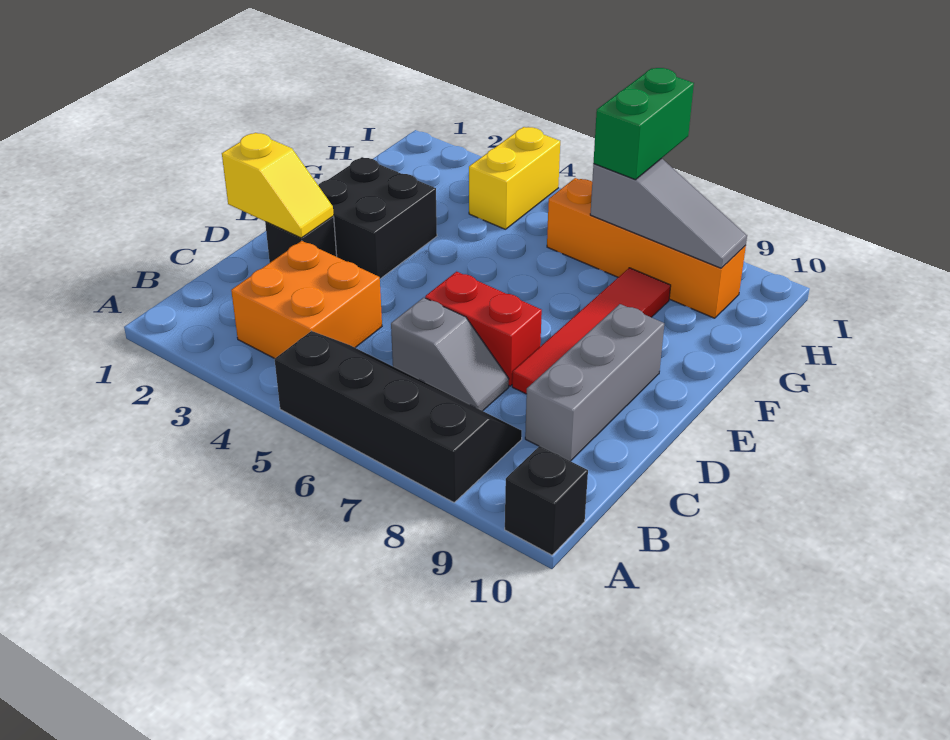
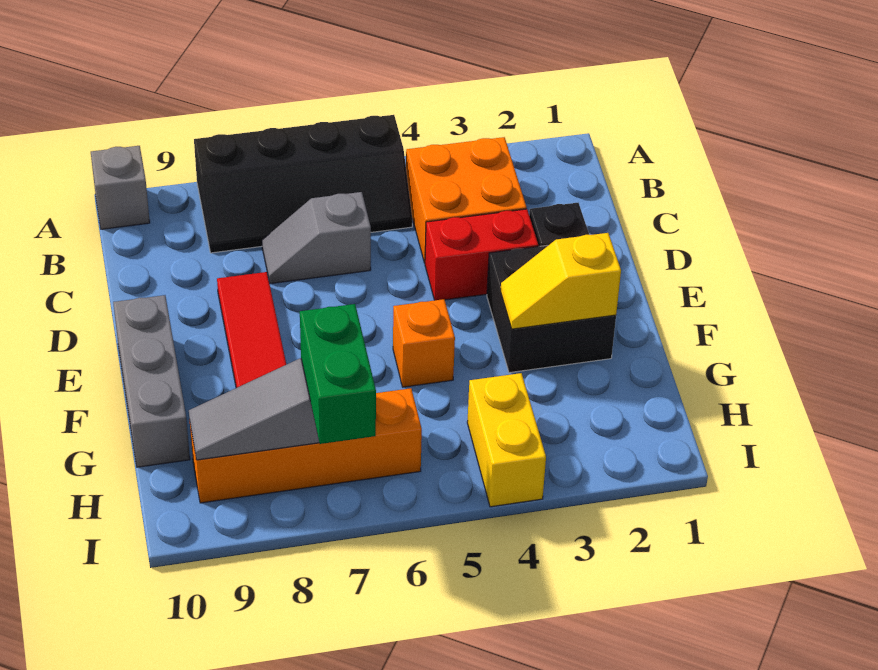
black brick A10 level 1 -> grey brick A10 level 1
grey brick C9:E9 level 1 -> grey brick E10:G10 level 1
yellow slope D1:D2 level 2 top 1 -> yellow slope F2:F3 level 2 top 2
red brick D6:D7 level 1 -> red brick D3:D4 level 1
none -> orange brick F5 level 1

